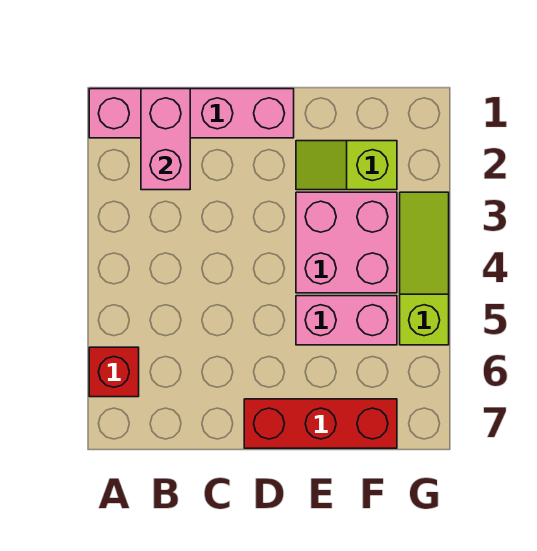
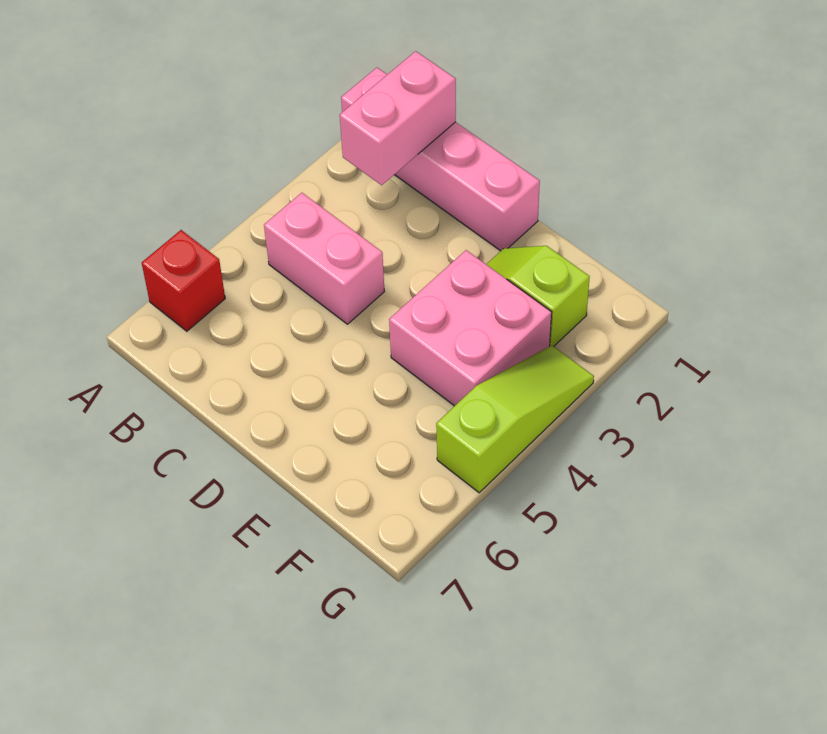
red brick D7:F7 level 1 -> none
pink brick E5:F5 level 1 -> pink brick B4:C4 level 1

